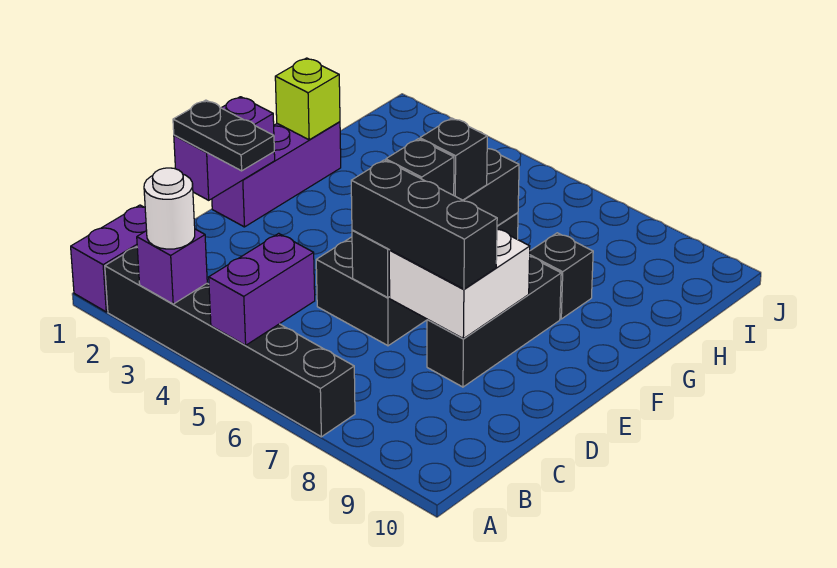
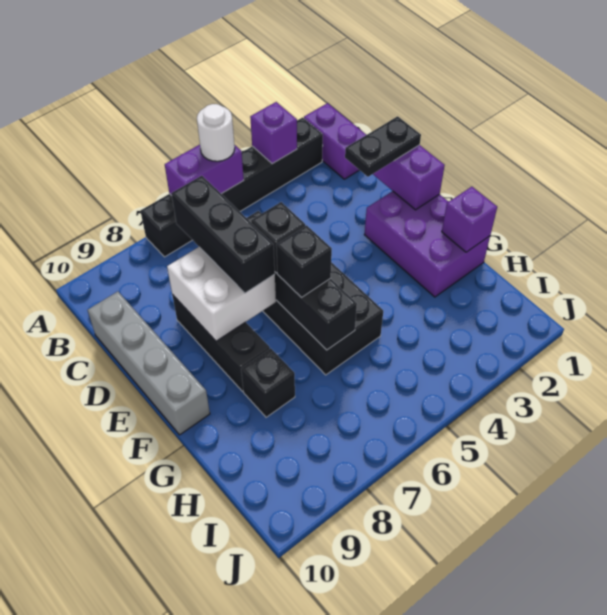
white round brick A3 level 3 -> white round brick A5 level 3
purple brick A5:B5 level 2 -> purple brick A5:A6 level 2
none -> grey brick C10:F10 level 1
black brick D6:D8 level 3 -> black brick C7:E7 level 3
purple brick E1:G1 level 1 -> purple brick E1:G2 level 1
lime brick G1 level 2 -> purple brick G1 level 2

